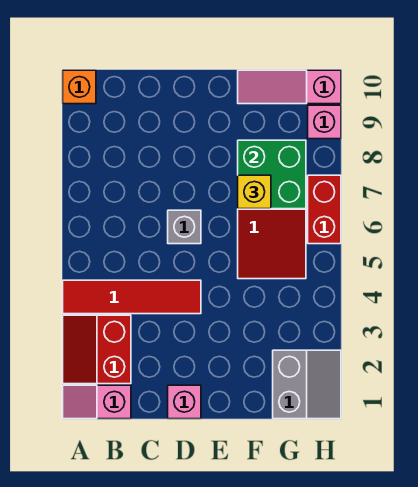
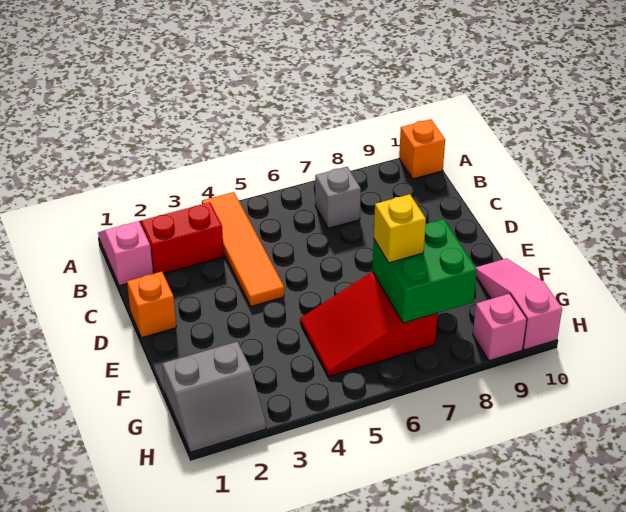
red tile A4:D4 level 1 -> orange tile A4:D4 level 1
pink brick D1 level 1 -> orange brick D1 level 1
grey brick D6 level 1 -> grey brick B7 level 1
red brick H6:H7 level 1 -> none

